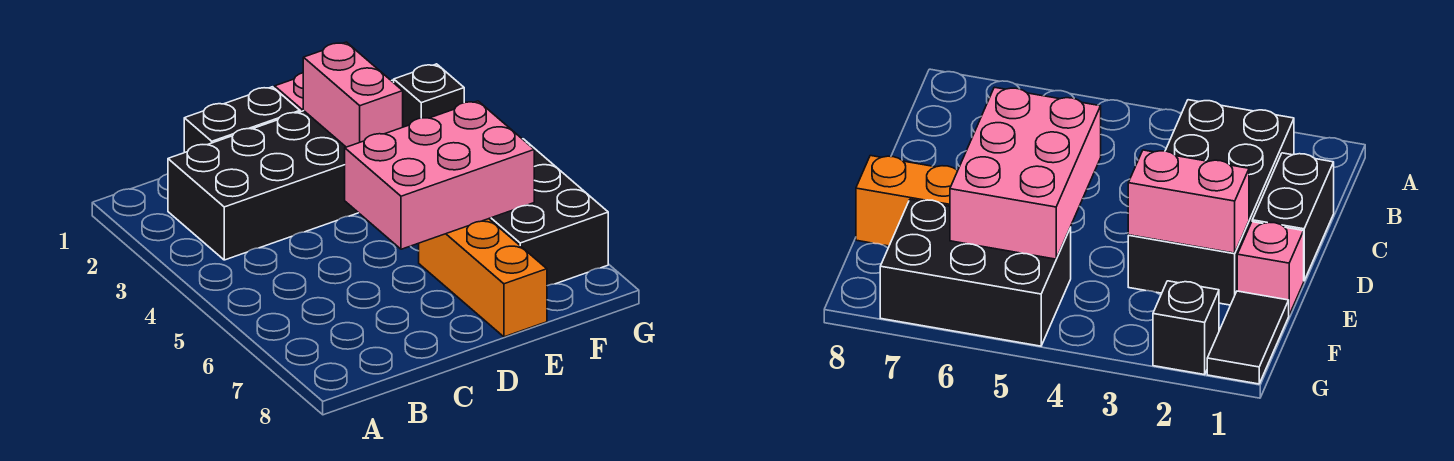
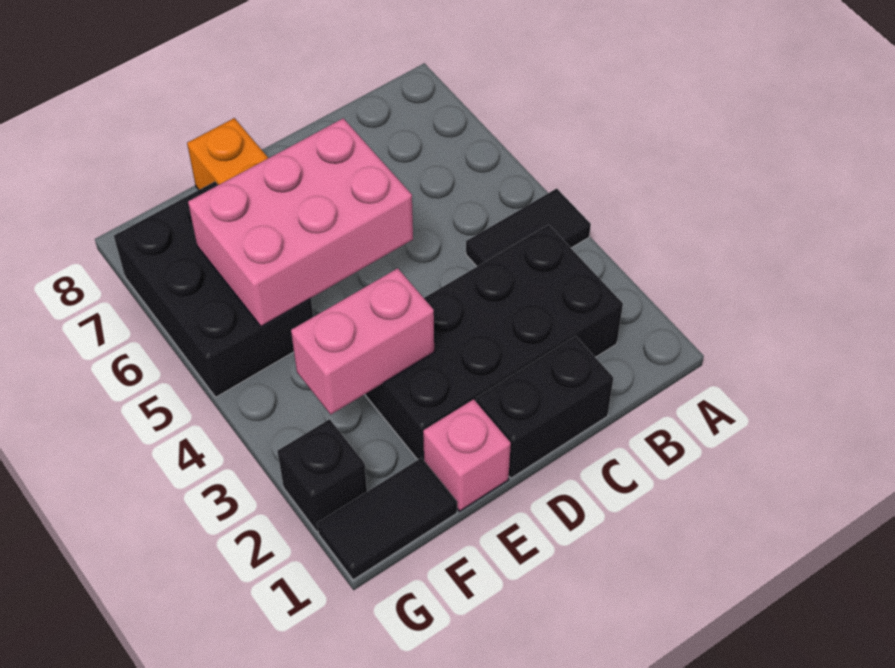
none -> black tile A4:B4 level 1
pink brick E2:E3 level 2 -> pink brick E3:F3 level 2

